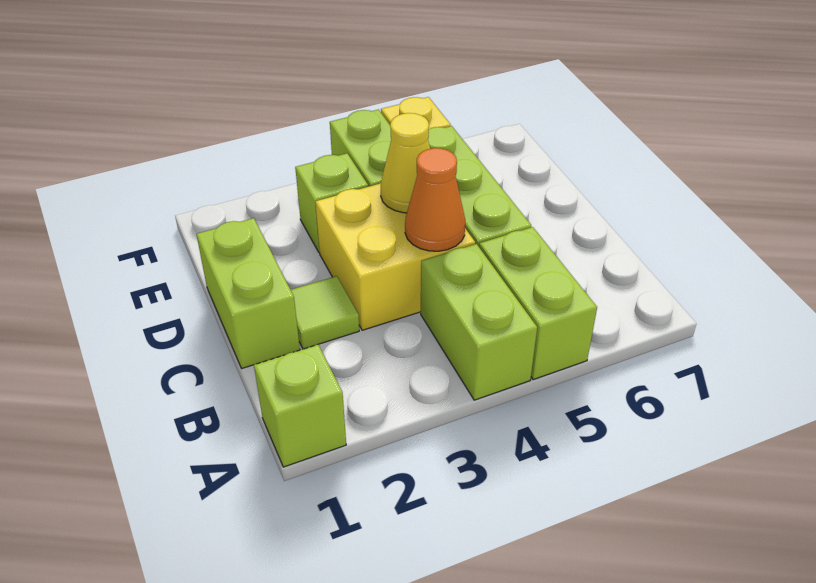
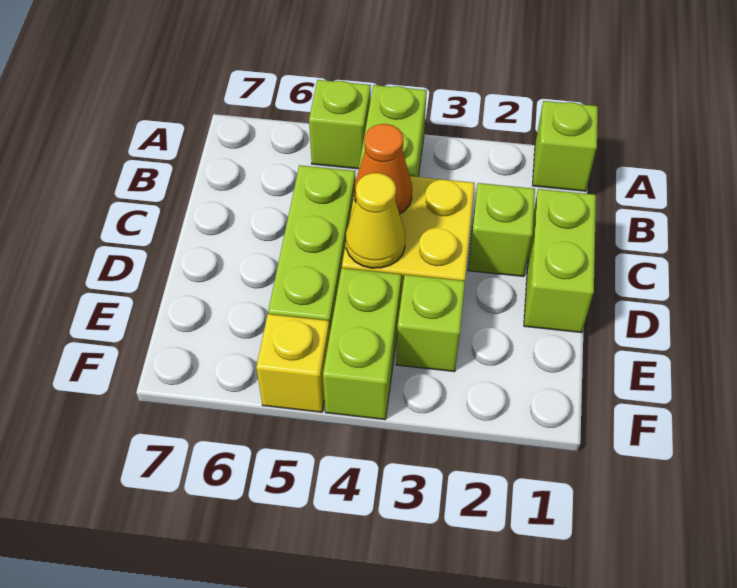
lime brick A5:B5 level 1 -> lime brick A5 level 1
lime tile C2 level 1 -> lime brick C2 level 1

